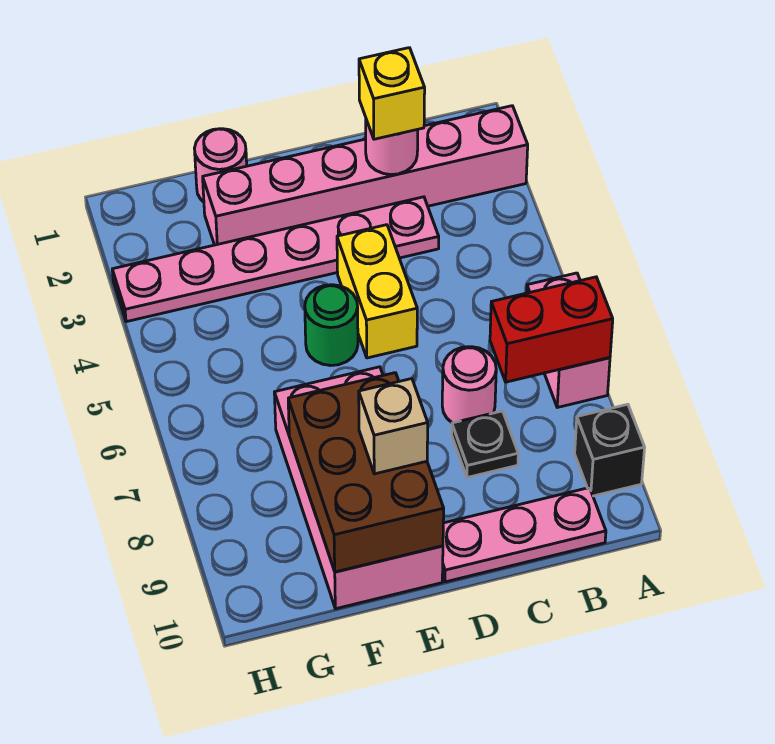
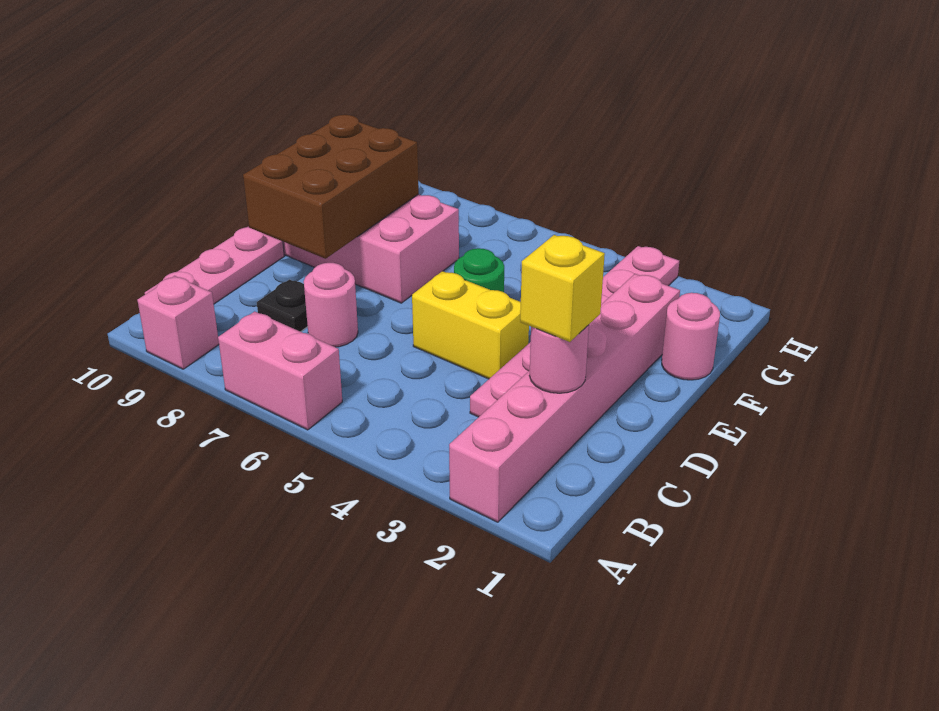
red brick A7:B7 level 2 -> none
black brick A9 level 1 -> pink brick A9 level 1
brown brick E8:F10 level 2 -> brown brick D8:F9 level 2
tan brick E9 level 3 -> none

